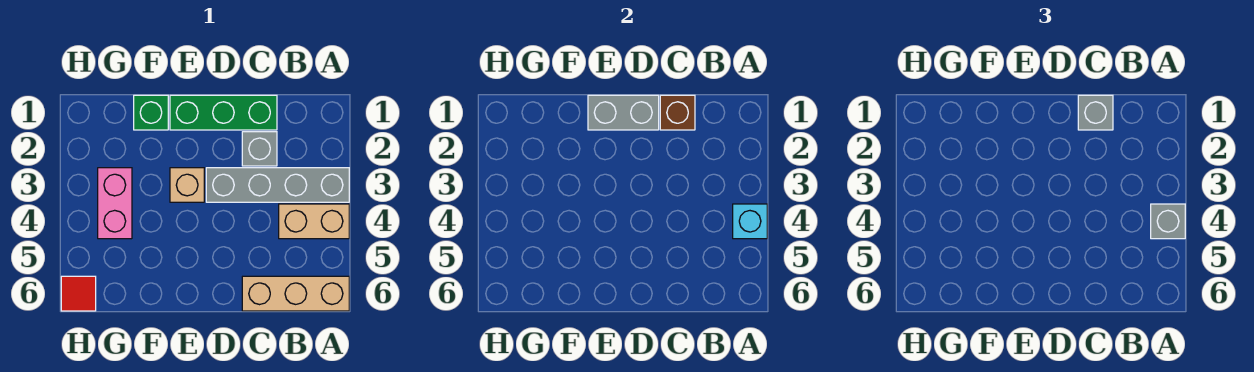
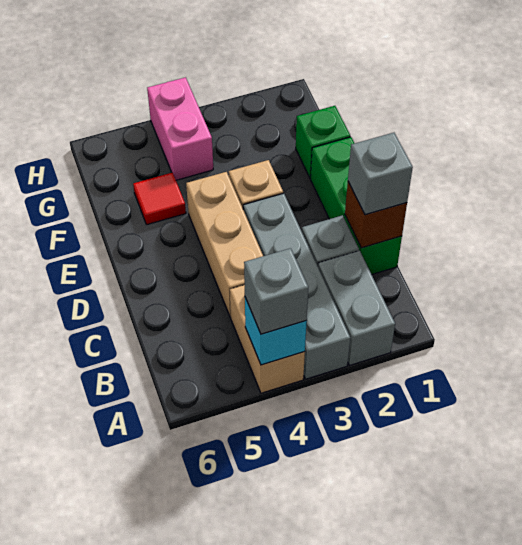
tan brick A6:C6 level 1 -> tan brick C4:E4 level 1
grey brick D1:E1 level 2 -> grey brick A2:B2 level 1
pink brick G3:G4 level 1 -> pink brick G4:H4 level 1
red tile H6 level 1 -> red tile F5 level 1

